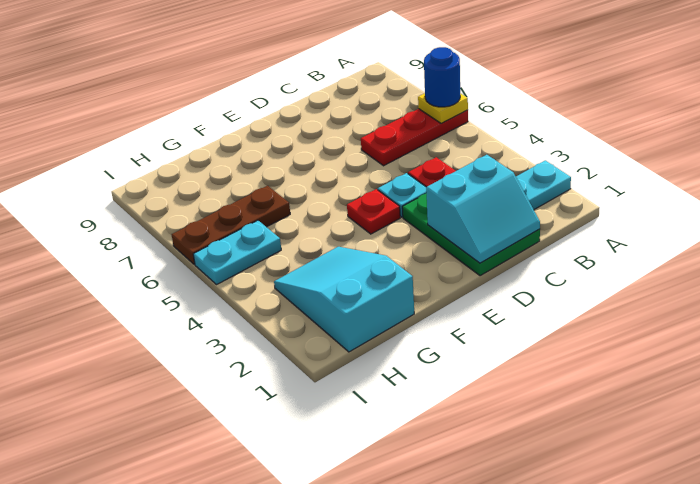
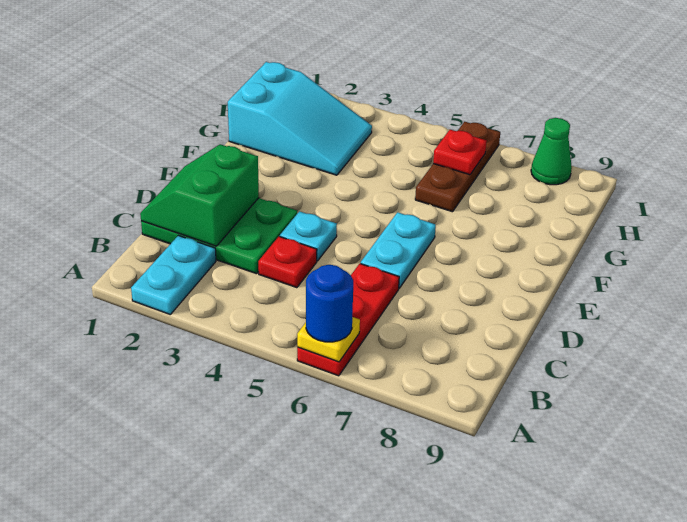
cyan slope C1:D2 level 2 top 2 -> green slope C1:D2 level 2 top 2
red plate E4 level 1 -> red plate H6 level 2
cyan plate H5:I5 level 1 -> cyan plate D6:E6 level 1
none -> green cone I8 level 1

